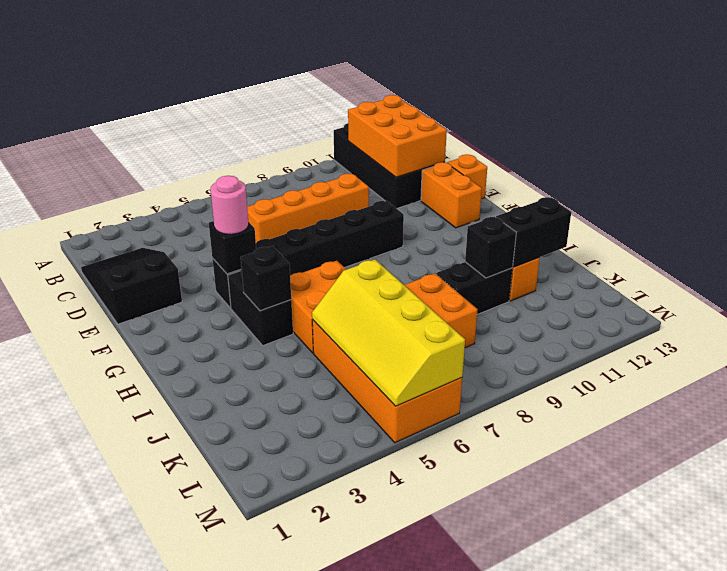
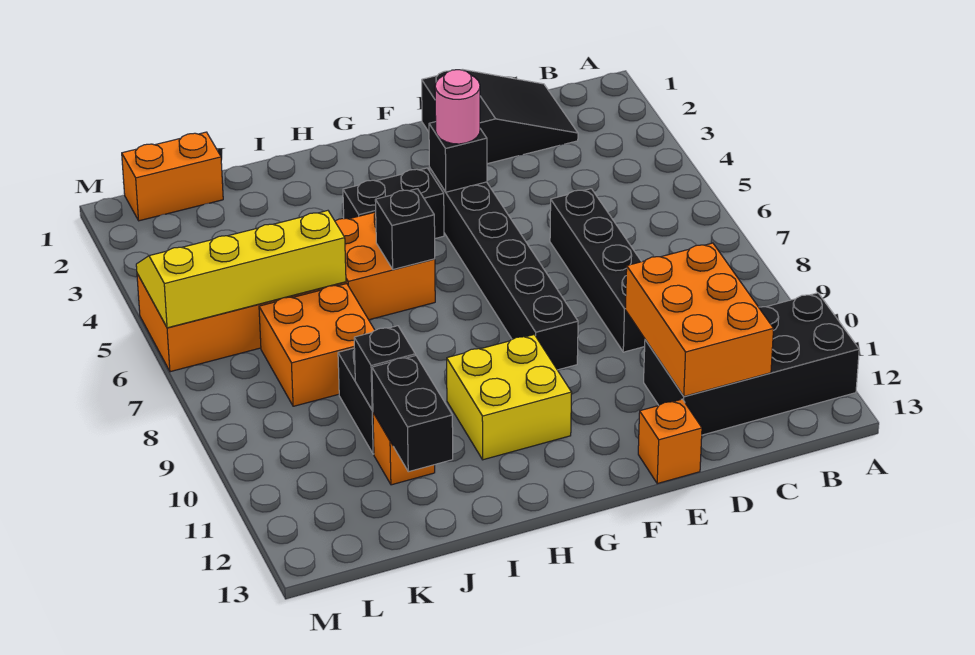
orange brick B11:D12 level 2 -> orange brick C10:D12 level 2
orange brick D6:D9 level 1 -> black brick D6:D9 level 1
orange brick E12:F12 level 1 -> orange brick K1:L1 level 1
none -> yellow brick G10:H11 level 1
black brick H4 level 2 -> black brick H6 level 2

